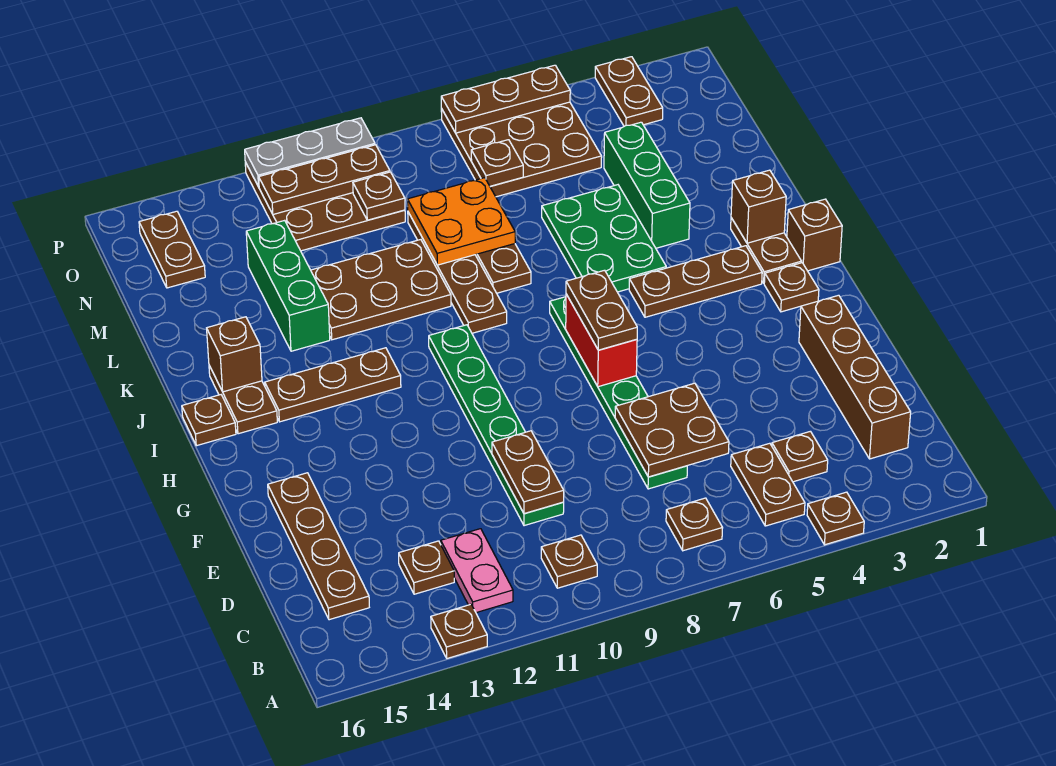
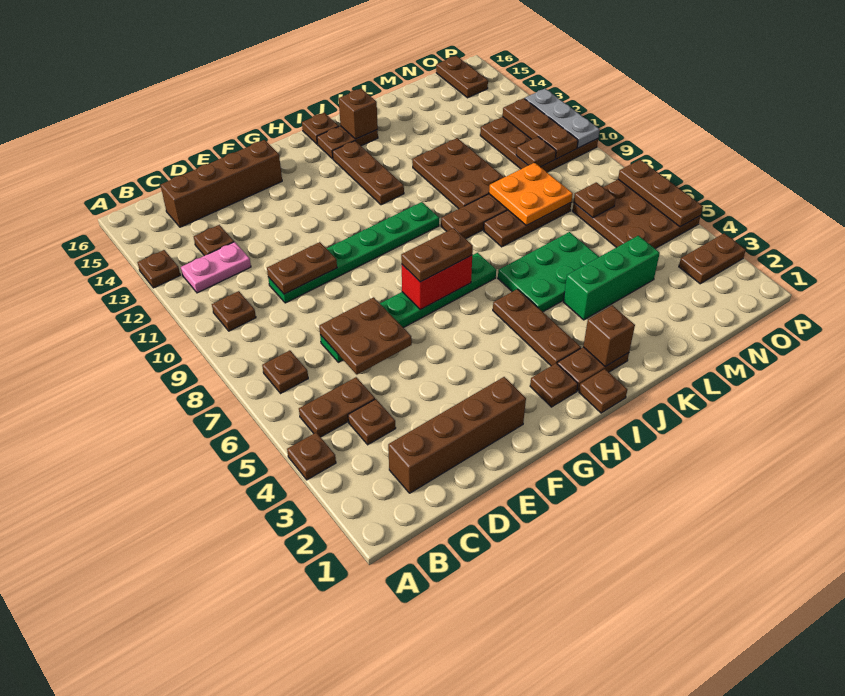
brown plate C15:F15 level 1 -> brown brick C15:F15 level 1
brown brick I1 level 1 -> brown plate I1 level 1
green brick K13:M13 level 1 -> none
brown plate N15:O15 level 1 -> brown plate O15:O16 level 1

